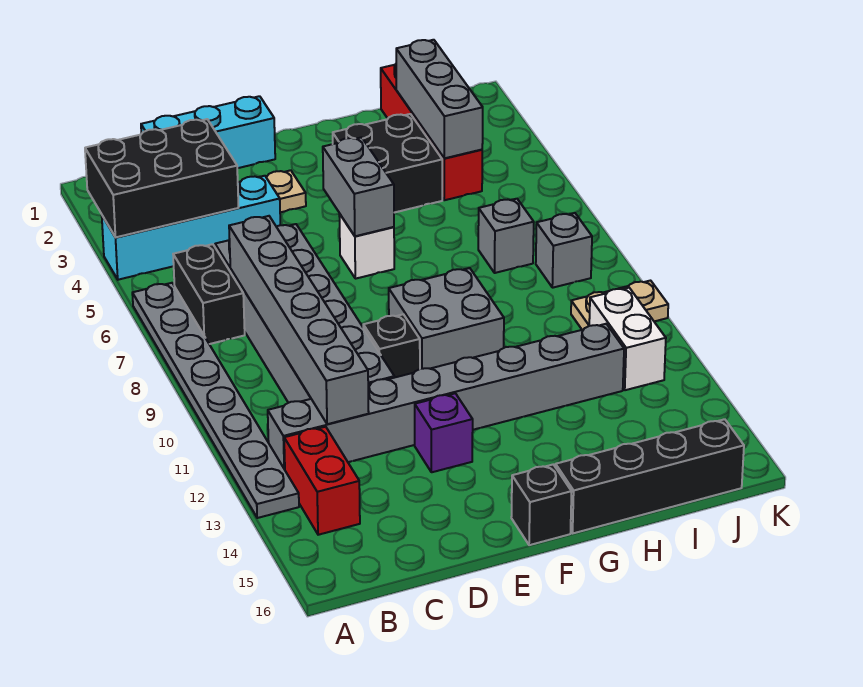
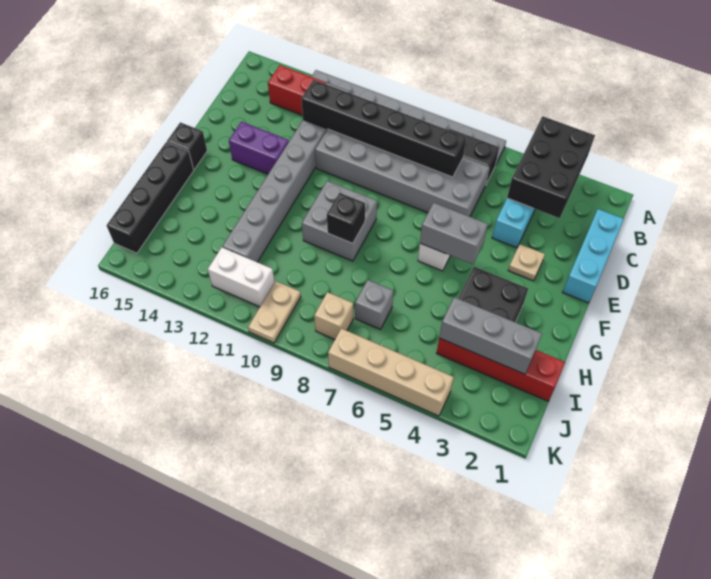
grey brick C7:C12 level 2 -> black brick C7:C12 level 2
black brick E10 level 1 -> black brick G9 level 2
purple brick E13 level 1 -> purple brick E13:E14 level 1
grey brick J8 level 1 -> tan brick J8 level 1
none -> tan brick K4:K7 level 1

